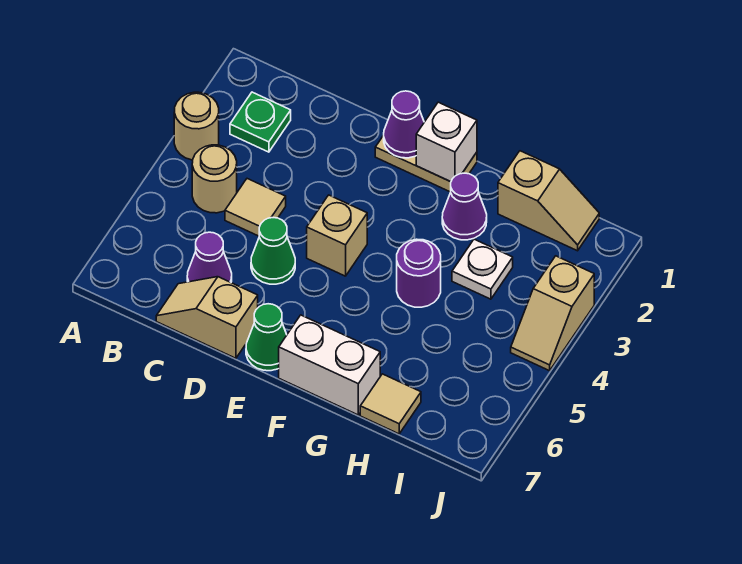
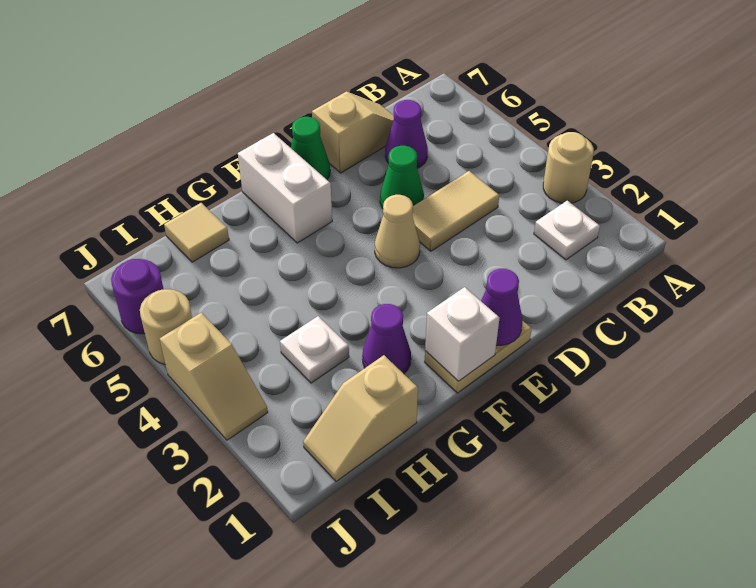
green plate B2 level 1 -> white plate B2 level 1
tan round brick B4 level 1 -> tan round brick J5 level 1
tan tile C4 level 1 -> tan tile C4:D4 level 1
tan brick E4 level 1 -> tan cone E4 level 1
white brick F7:G7 level 1 -> white brick F6:F7 level 1
purple round brick G4 level 1 -> purple round brick J6 level 1
tan slope J3:J4 level 1 top 3 -> tan slope J3:J4 level 1 top 4

